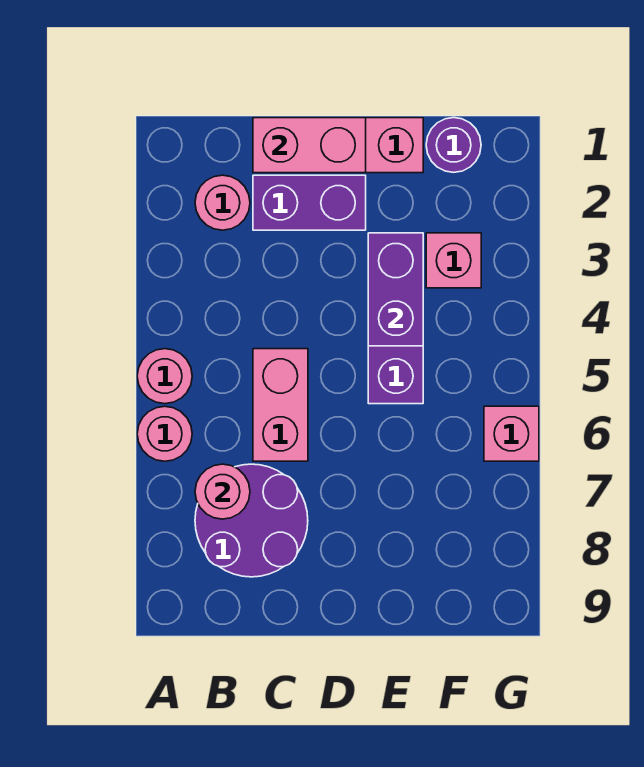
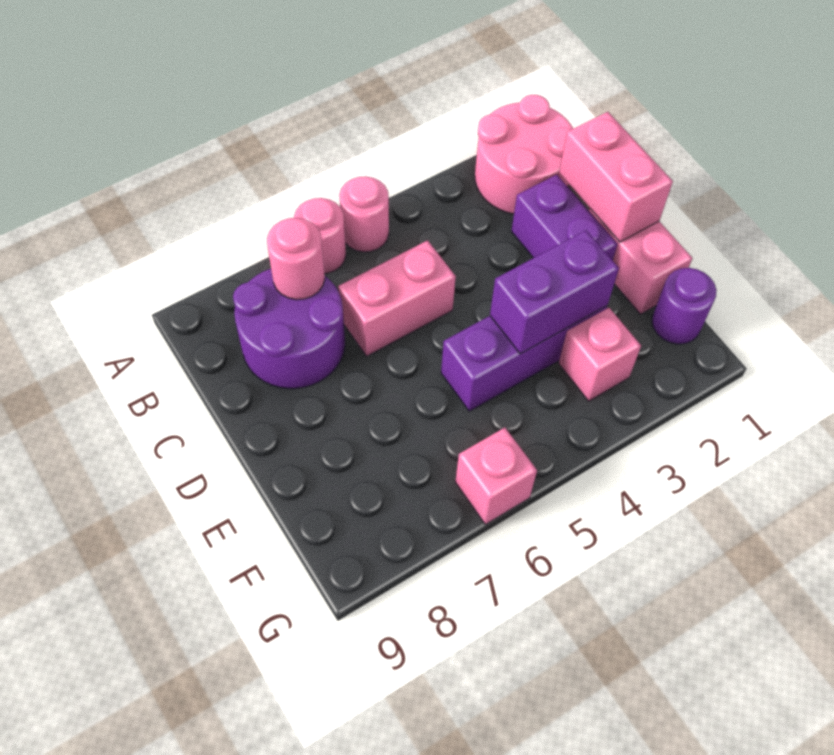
pink round brick B2 level 1 -> pink round brick A1:B2 level 1

